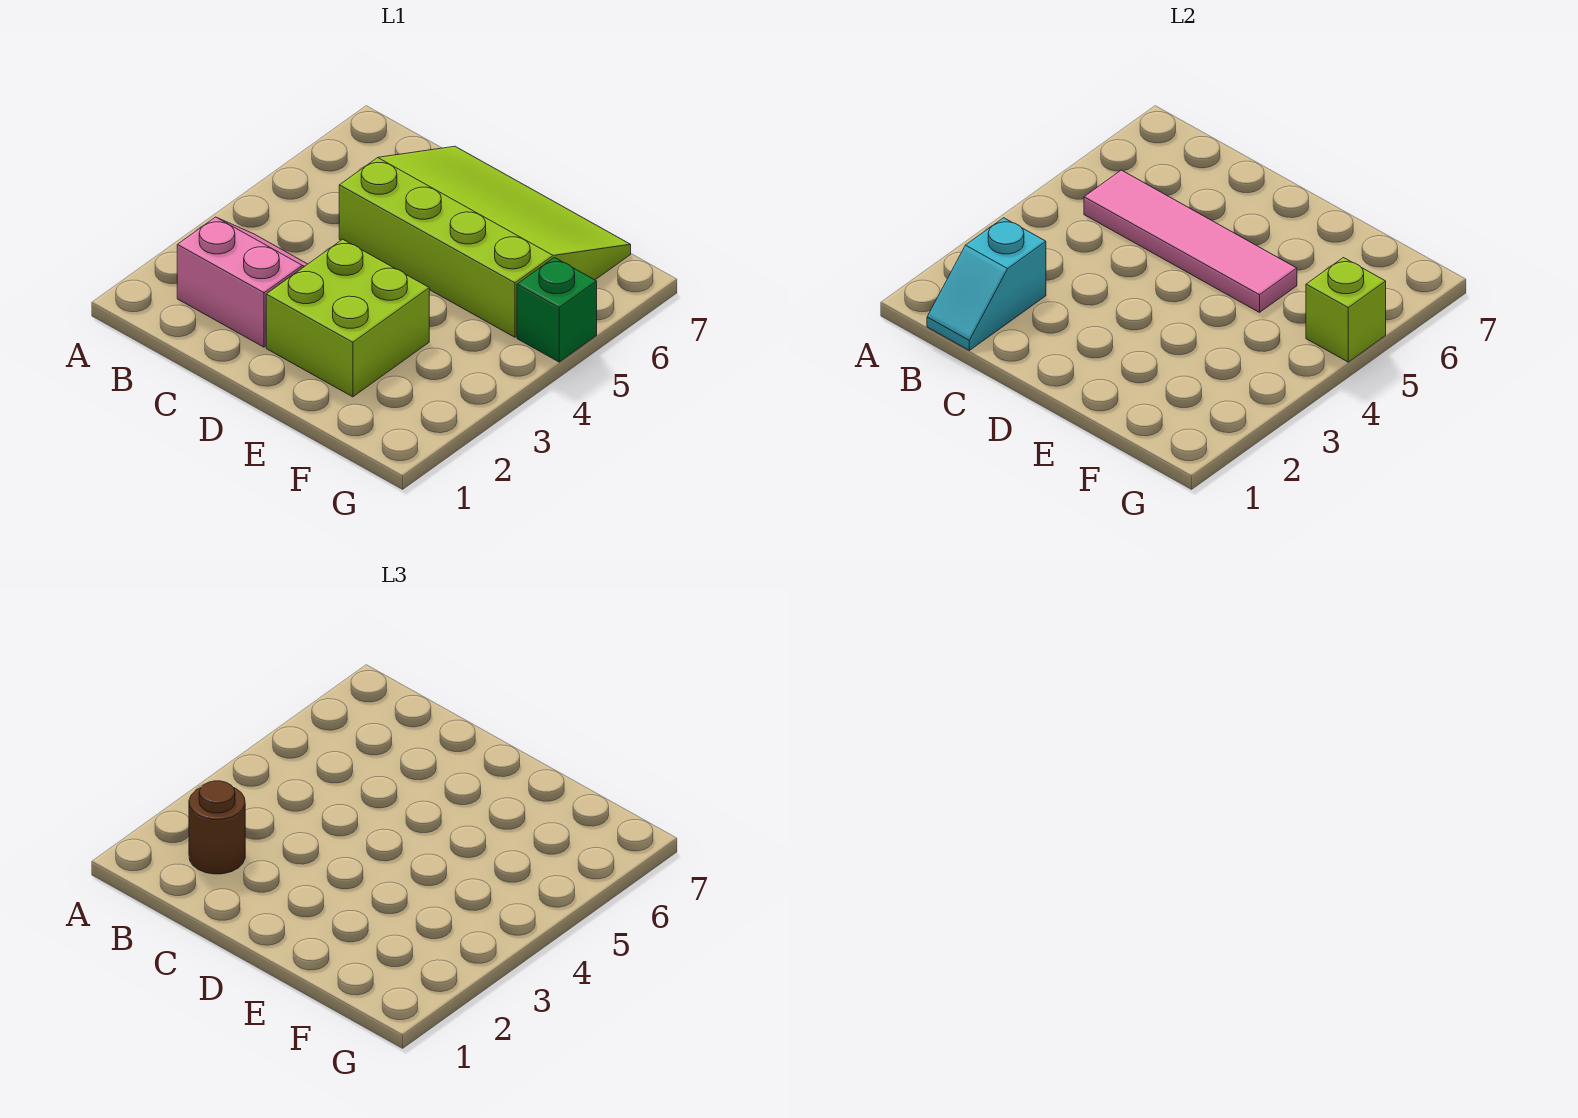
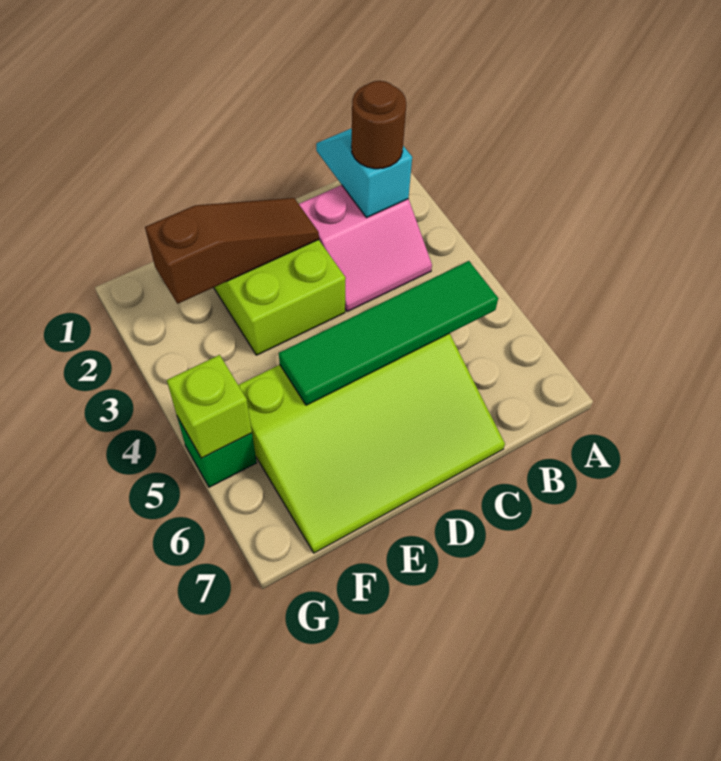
pink tile B5:E5 level 2 -> green tile B5:E5 level 2
none -> brown slope D2:F2 level 2 top F

